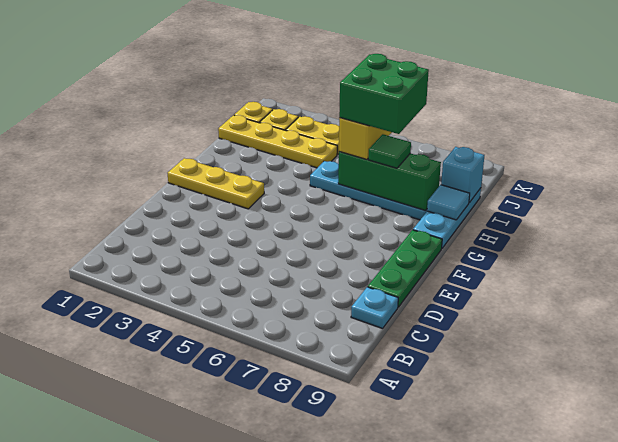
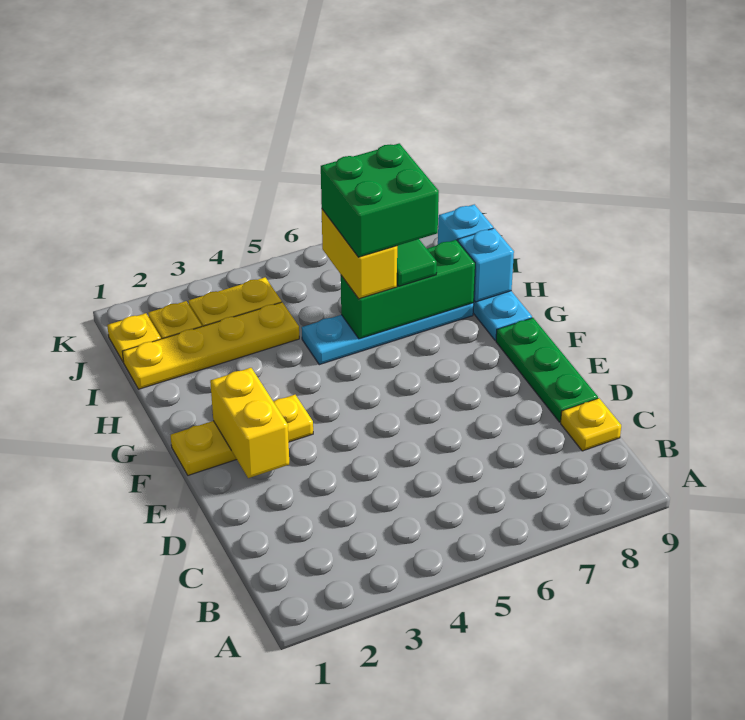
cyan plate C9 level 1 -> yellow plate C9 level 1
none -> yellow brick E2:F2 level 2
cyan tile H9 level 2 -> cyan brick H9 level 2

